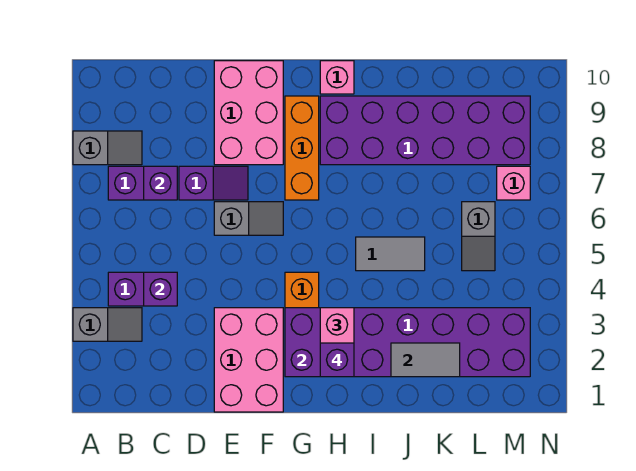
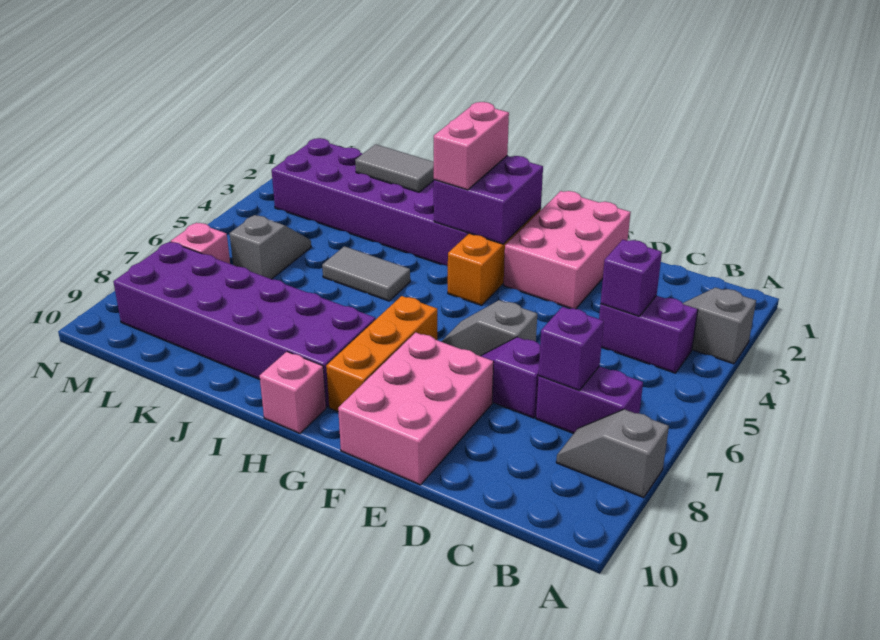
purple brick H2 level 4 -> none

